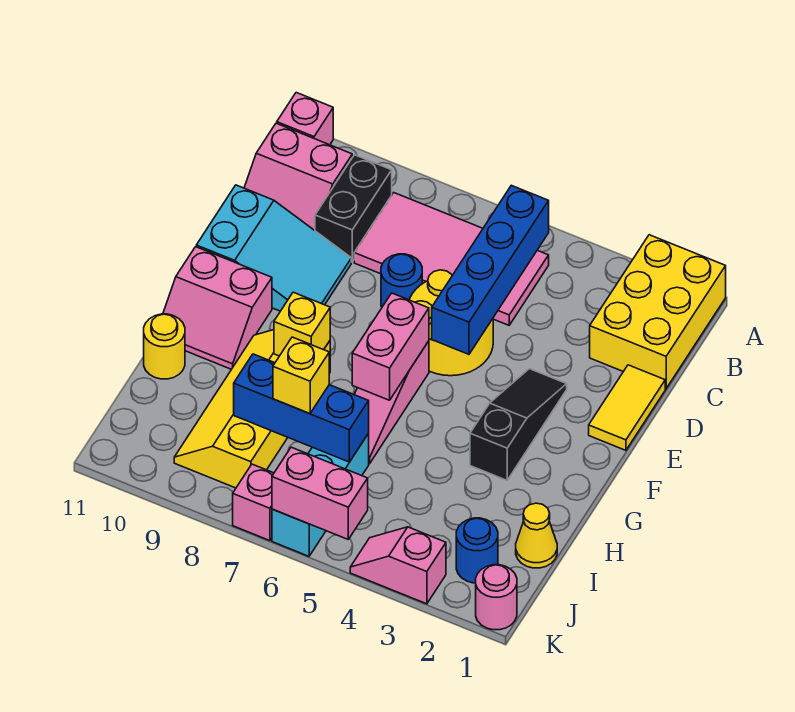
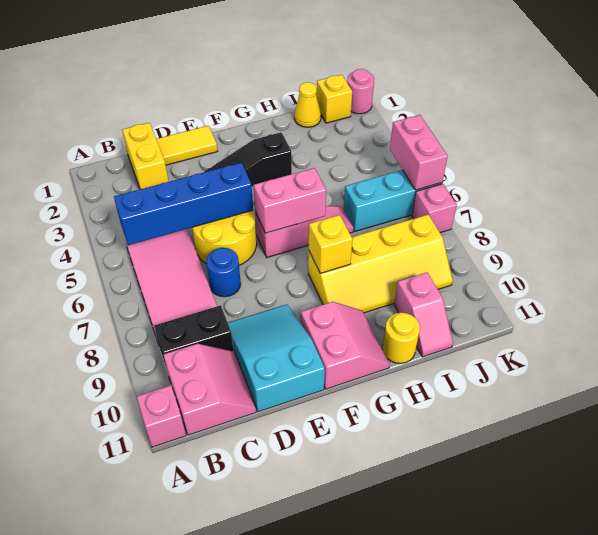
yellow brick A1:C2 level 1 -> yellow brick C1:C2 level 1
blue brick I6:I8 level 2 -> none
yellow brick I7 level 3 -> yellow brick J1 level 1
blue round brick J2 level 1 -> none
pink slope K3:K4 level 1 top 3 -> pink slope I10:I11 level 1 top 10

